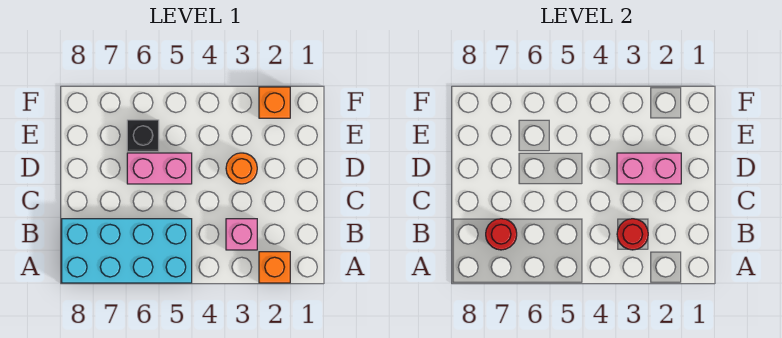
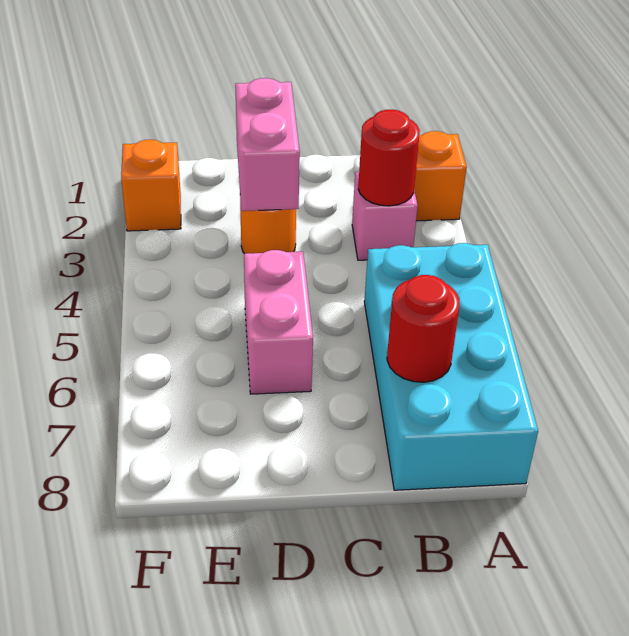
black brick E6 level 1 -> none

